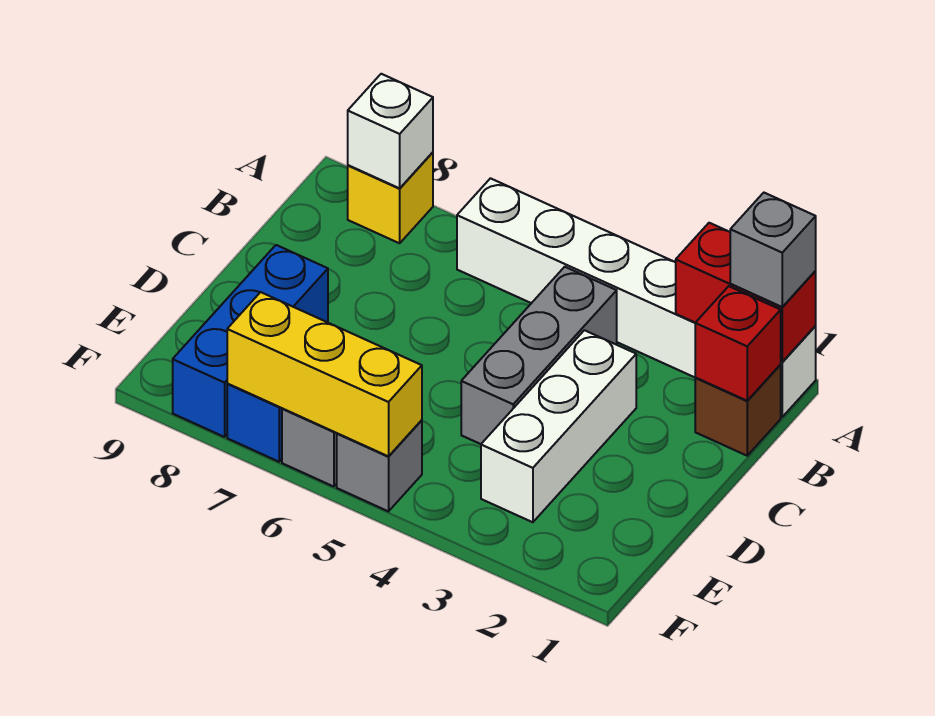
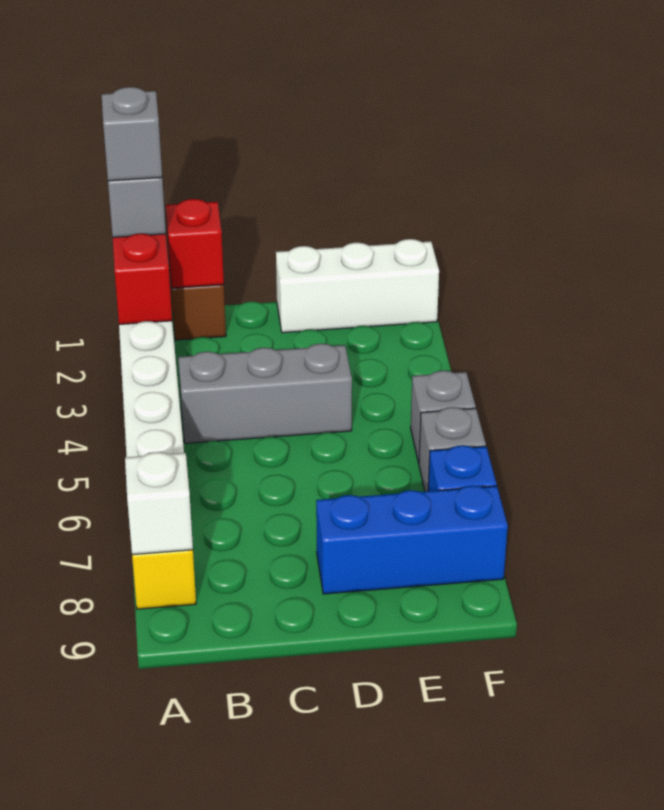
none -> grey brick A1 level 4
white brick C3:E3 level 1 -> white brick D1:F1 level 1
yellow brick F5:F7 level 2 -> none

